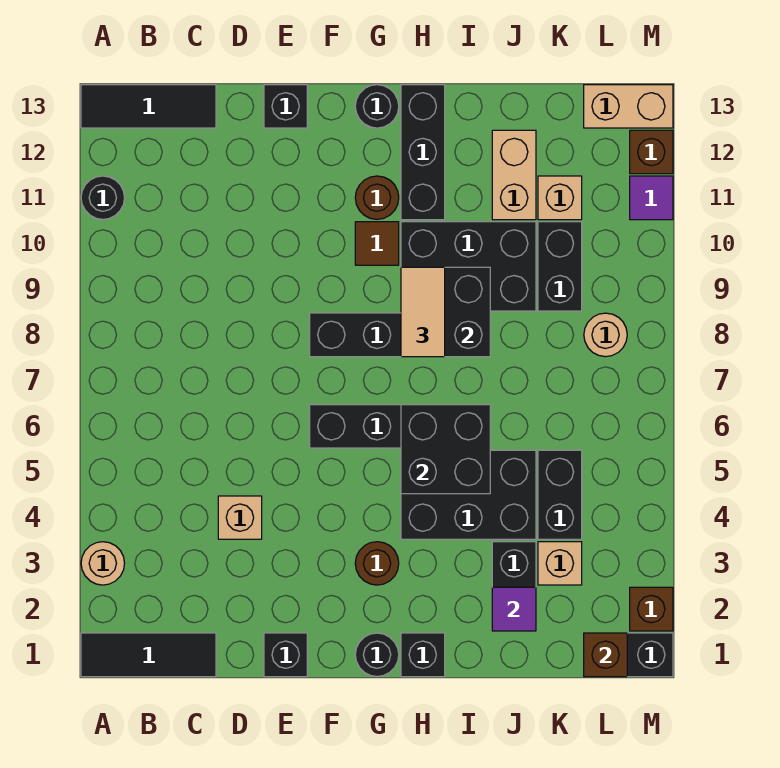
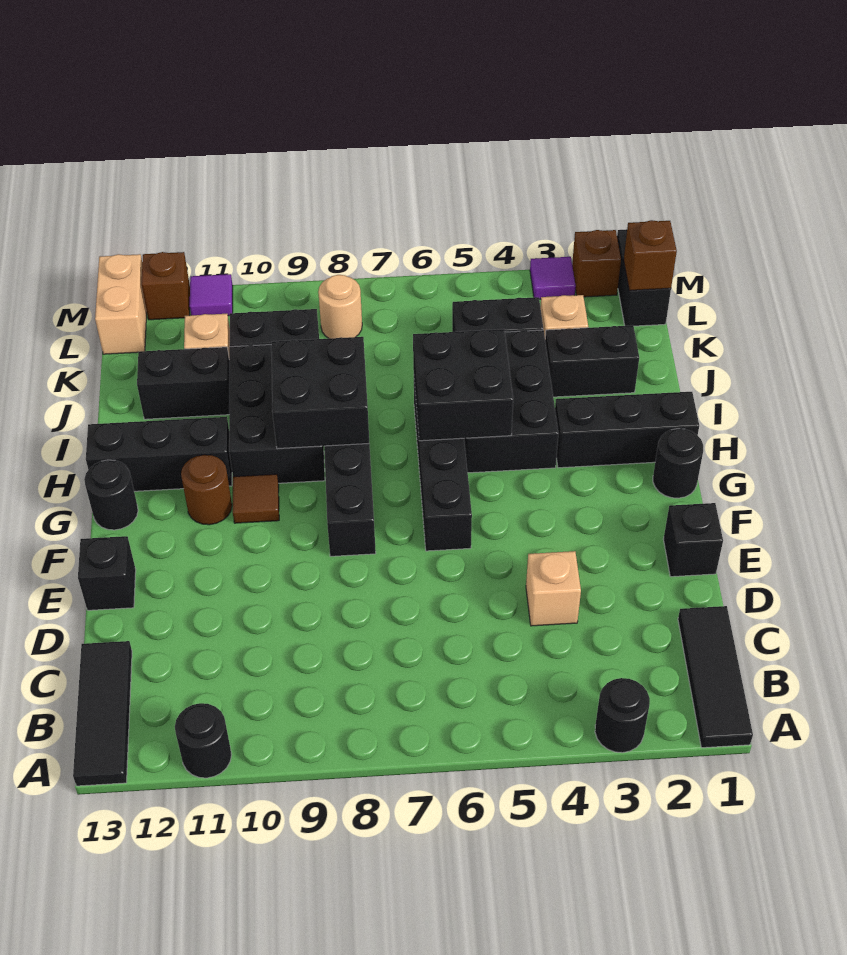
tan round brick A3 level 1 -> black round brick A3 level 1
brown round brick G3 level 1 -> none
black brick H1 level 1 -> black brick H1:H3 level 1
tan tile H8:H9 level 3 -> none
purple tile J2 level 2 -> purple tile M3 level 1
tan brick J11:J12 level 1 -> black brick J11:J12 level 1

